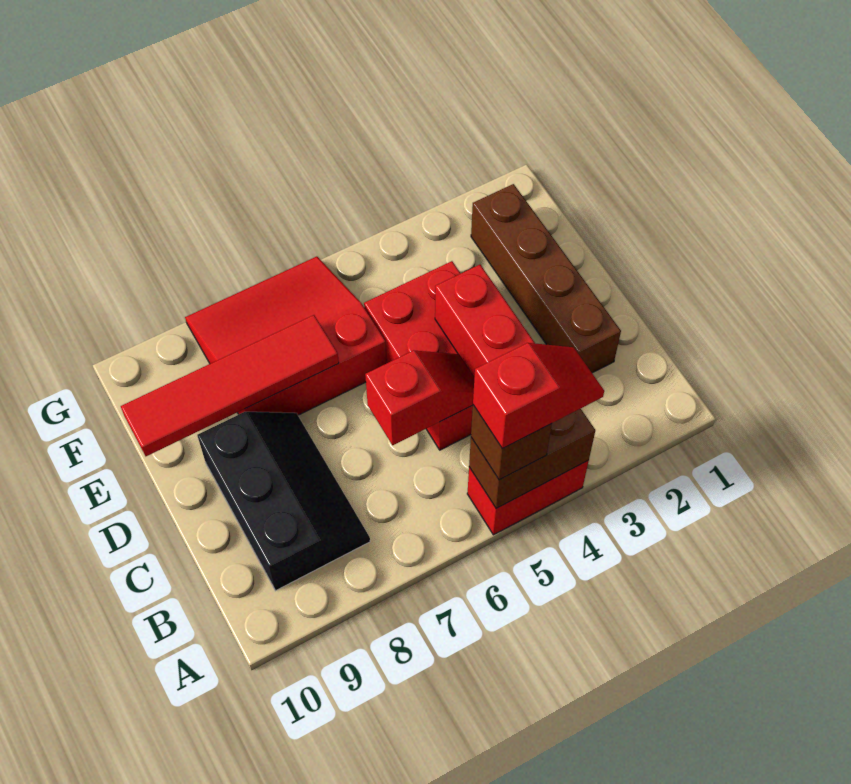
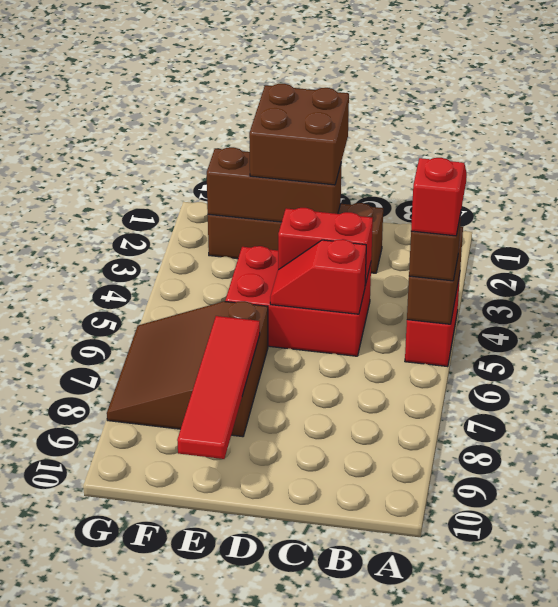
black slope B8:D9 level 1 top 9 -> none
red slope C5:C6 level 2 top 6 -> red slope C5:D5 level 2 top C
none -> brown brick D1:E2 level 3
none -> brown brick D2:F2 level 2
red slope E6:G8 level 1 top E -> brown slope E6:G8 level 1 top E

